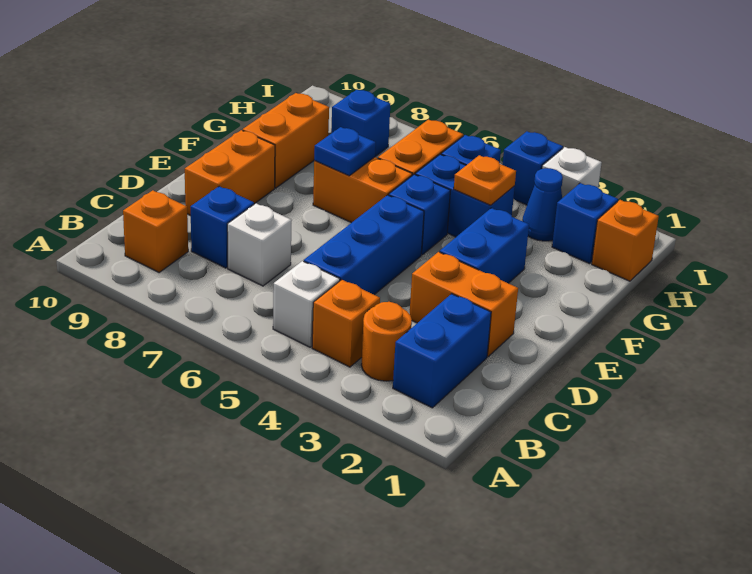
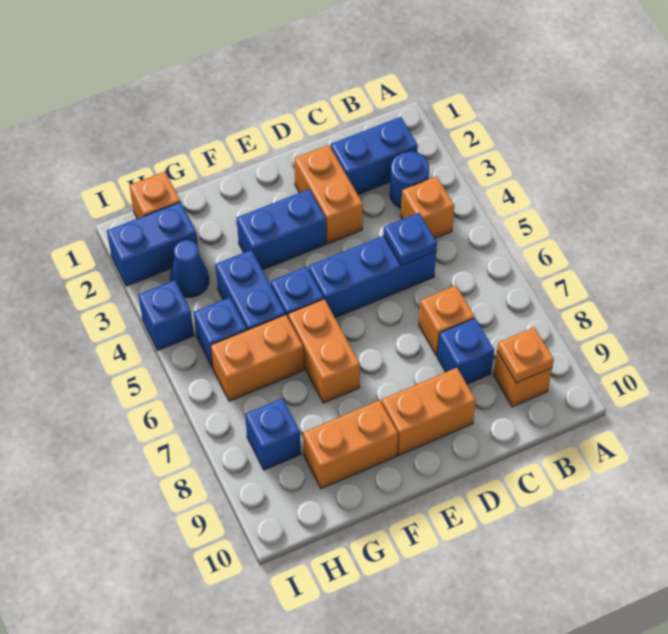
orange round brick B3 level 1 -> blue round brick B3 level 1
white brick B5 level 1 -> none
white brick C7 level 1 -> orange brick C7 level 1
blue plate F7 level 2 -> blue plate C5 level 2
orange plate G4 level 2 -> orange plate B9 level 2
blue brick H2 level 1 -> blue brick H2:I2 level 1
white brick I3 level 1 -> none

